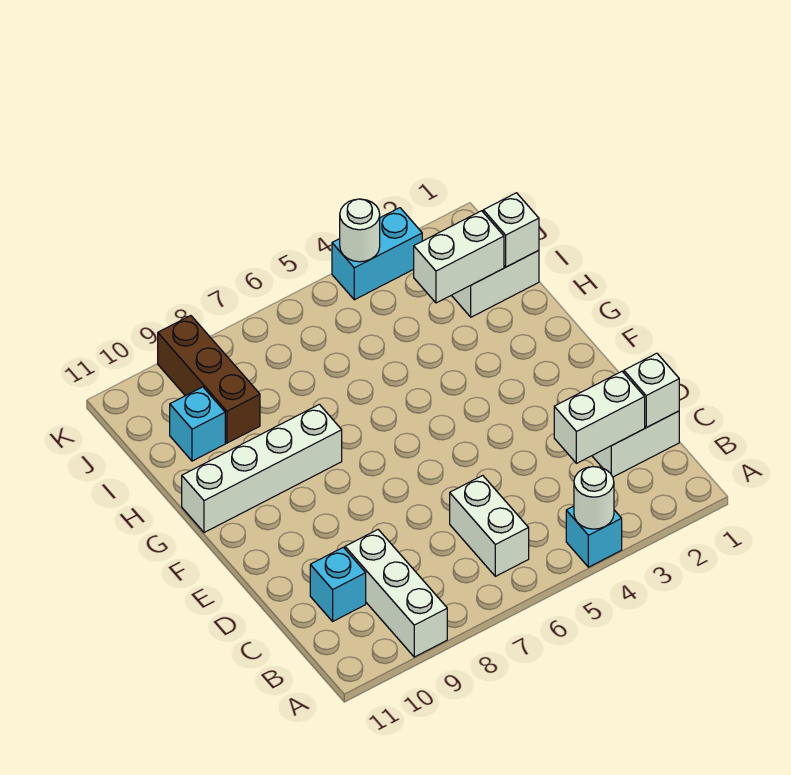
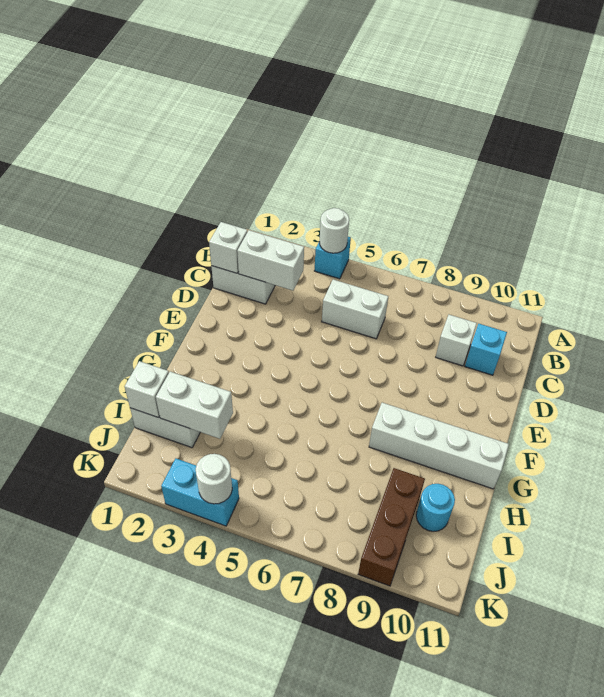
white brick A9:C9 level 1 -> white brick C9 level 1
white brick B6:C6 level 1 -> white brick C5:C6 level 1
cyan brick I10 level 1 -> cyan round brick I10 level 1

